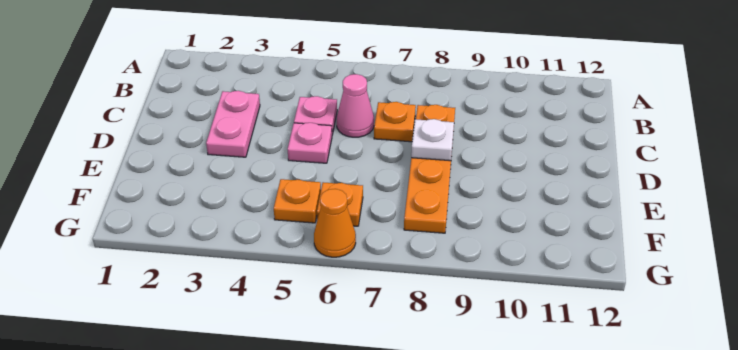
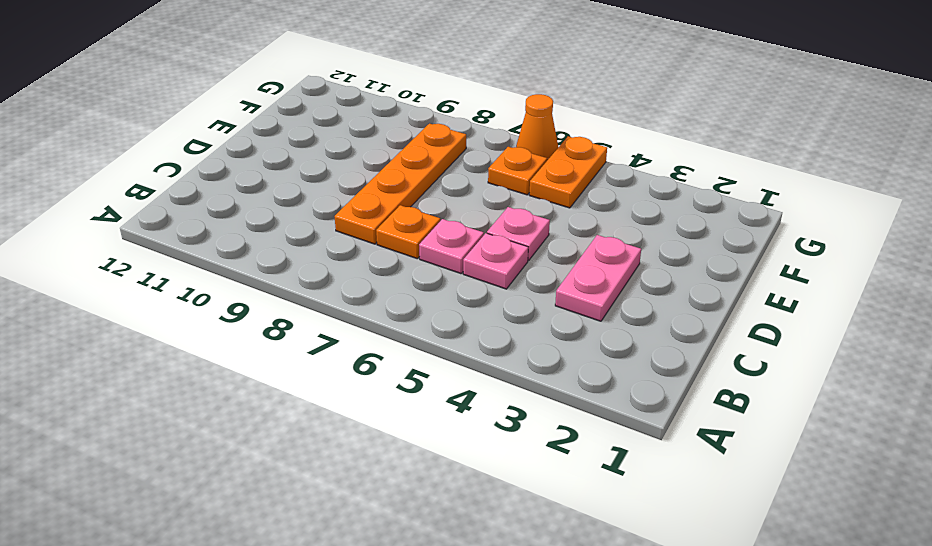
pink cone C6 level 1 -> pink plate C6 level 1
white plate D8 level 2 -> none
orange plate F5 level 1 -> orange plate F5:G5 level 1

